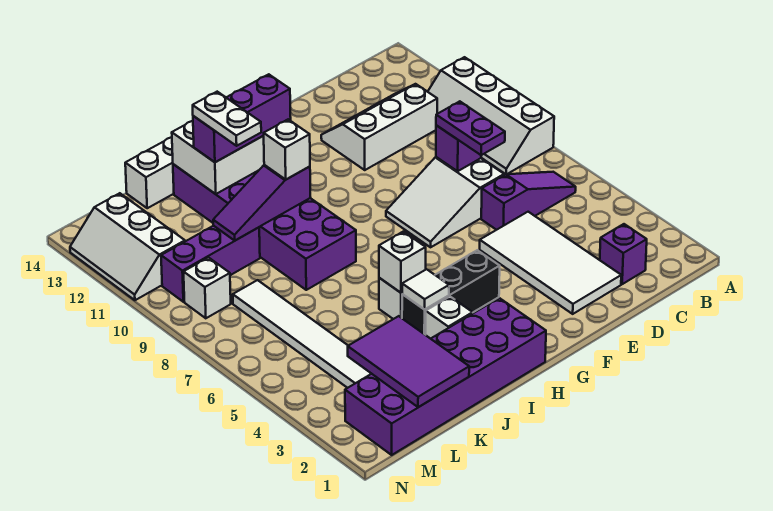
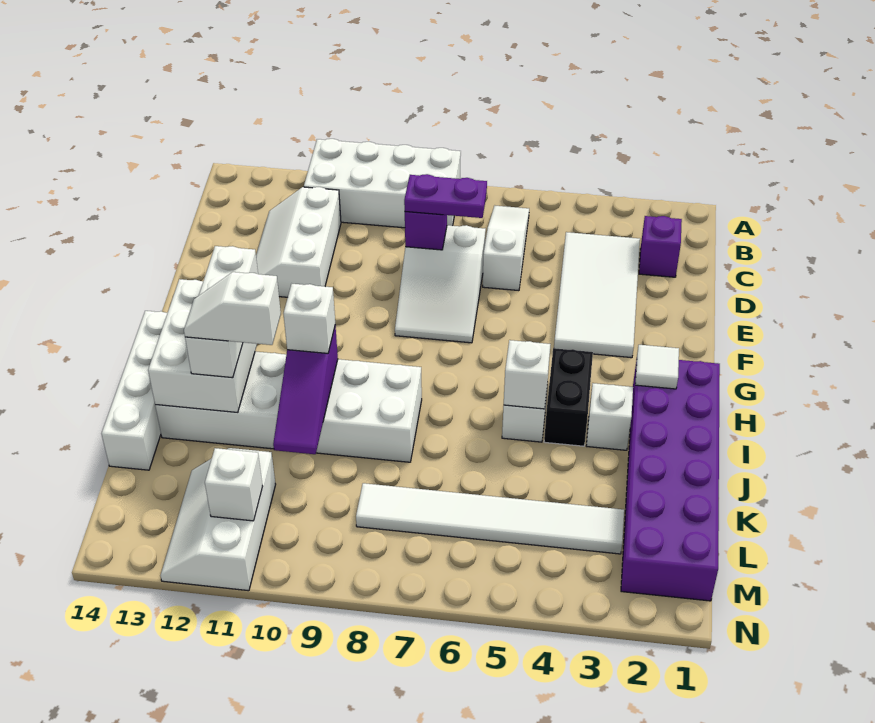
white slope A8:B11 level 1 top A -> white brick A8:B11 level 1
purple slope B6:D6 level 1 top D -> white slope B6:D6 level 1 top D
white tile D2:E5 level 1 -> white tile C3:F4 level 1
black brick G4:I4 level 1 -> black brick H4:I4 level 1
purple brick H12:J12 level 3 -> white brick H12:J12 level 3
white tile I4 level 2 -> white tile H2 level 2
purple brick I8:J13 level 1 -> white brick I8:J13 level 1
white plate J11:J12 level 4 -> white slope J11:J12 level 4 top 11
purple tile K1:L3 level 2 -> none
purple brick K10:M10 level 1 -> none
white brick M9 level 1 -> white brick M11 level 2
white slope M11:N13 level 1 top M -> white slope L11:N12 level 1 top 11

